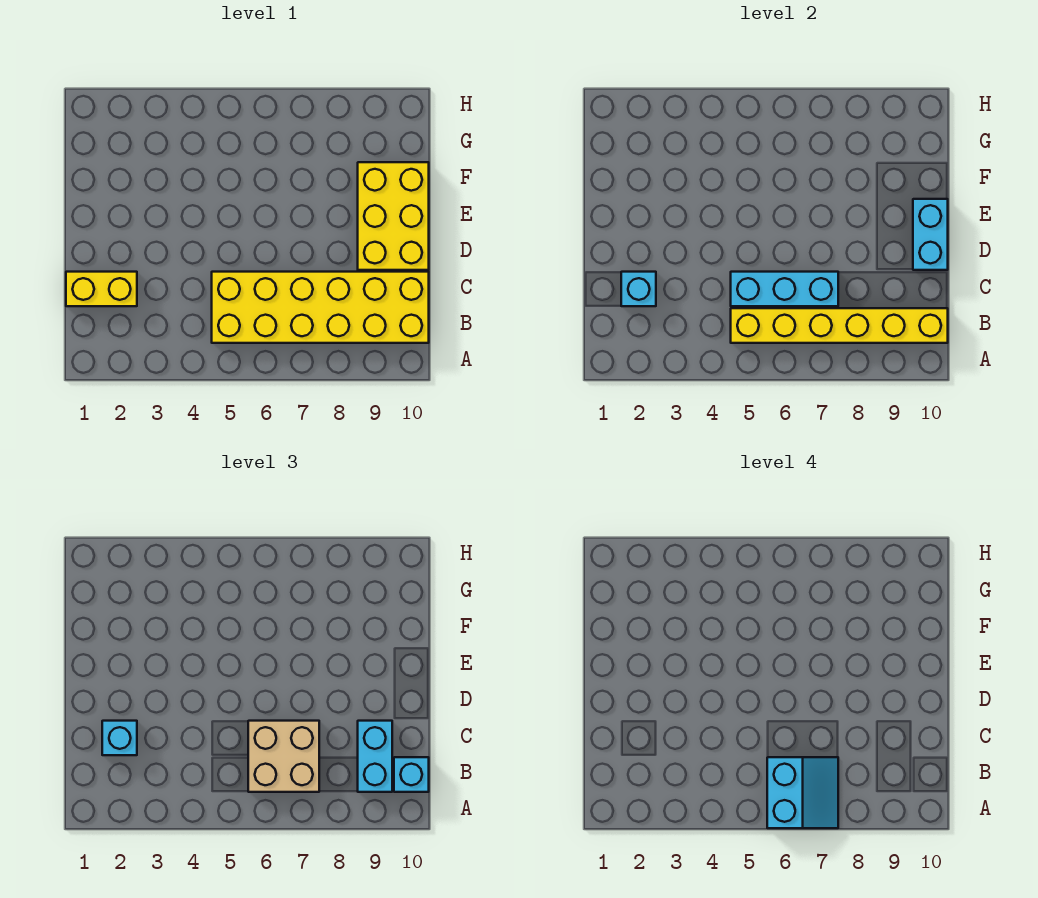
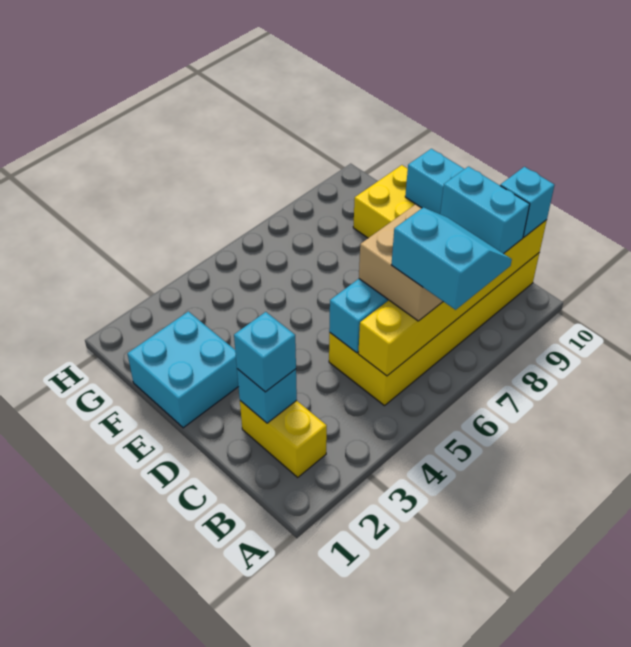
yellow brick C1:C2 level 1 -> yellow brick B2:C2 level 1
none -> cyan brick E1:F2 level 1

